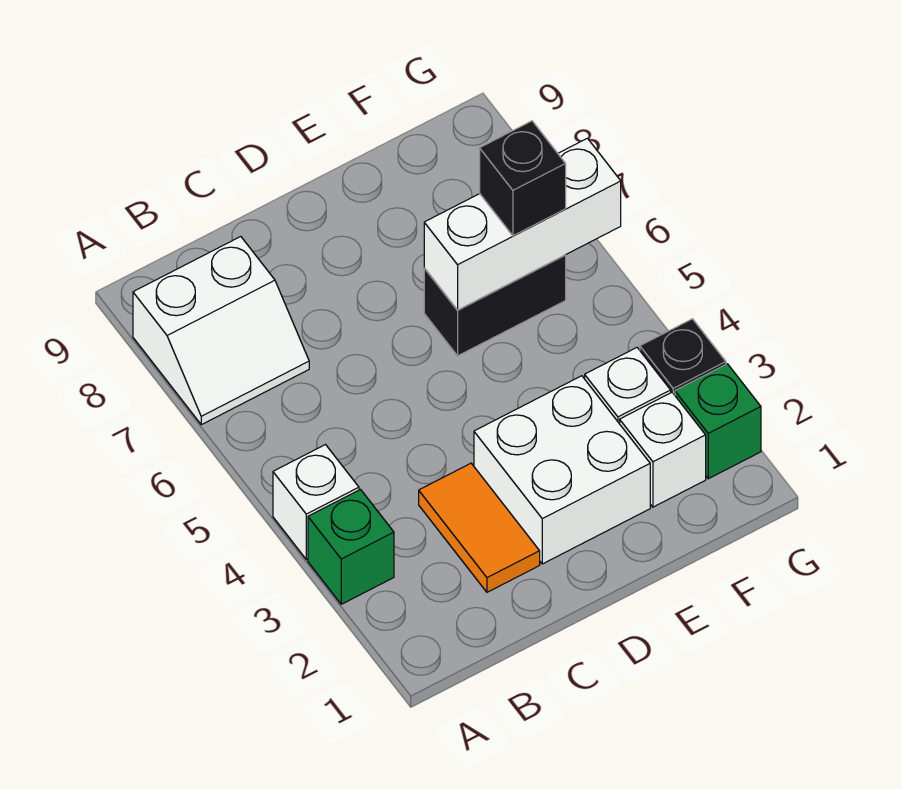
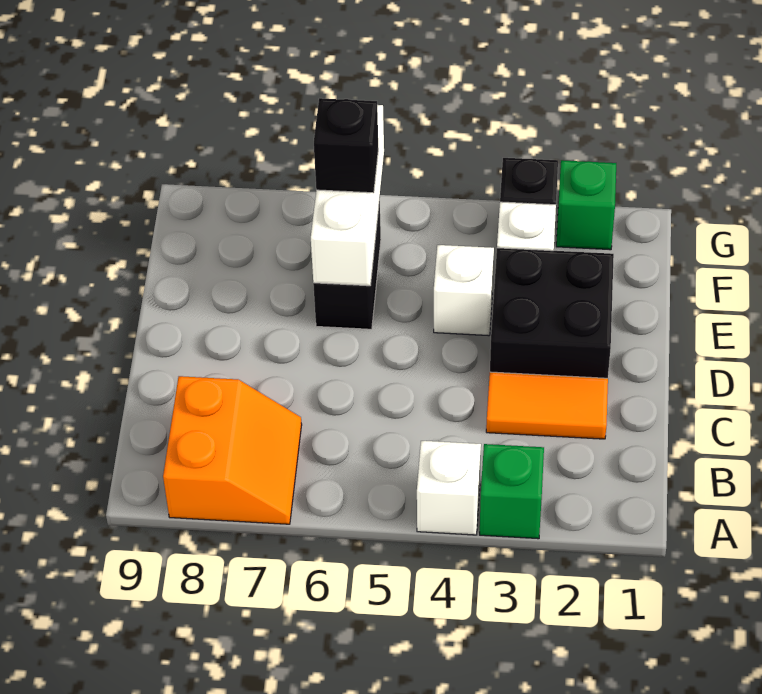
white slope A7:B8 level 1 top 8 -> orange slope A7:B8 level 1 top 8
white brick D2:E3 level 1 -> black brick D2:E3 level 1
white brick F2 level 1 -> white brick E4 level 1

